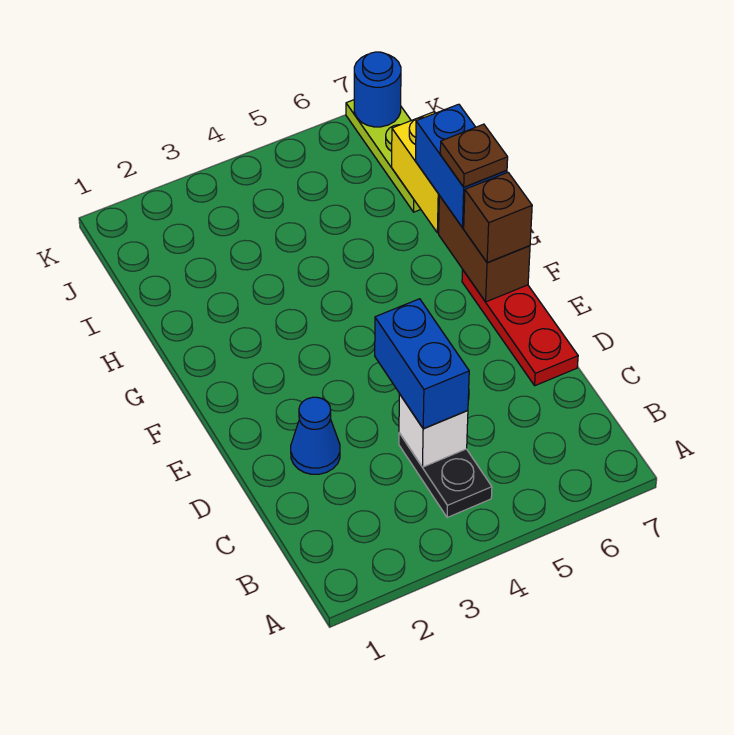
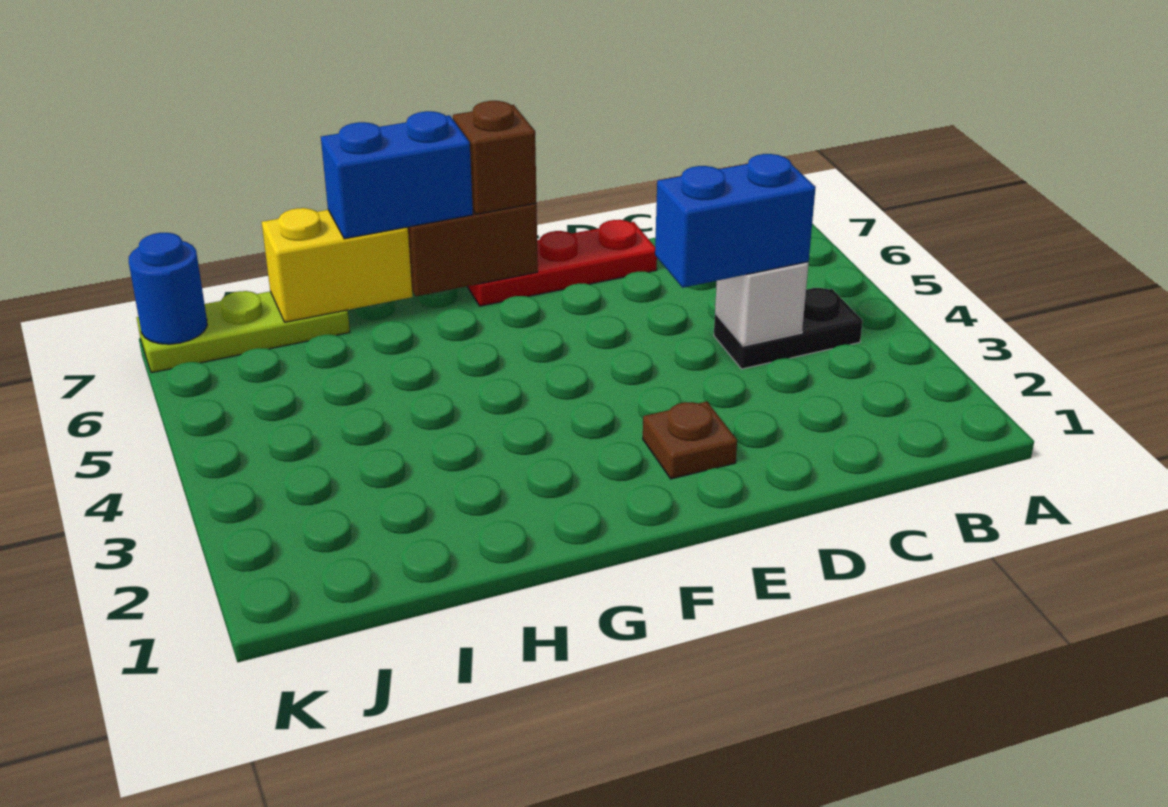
blue cone D2 level 1 -> none
brown plate G7 level 4 -> brown plate E2 level 1

